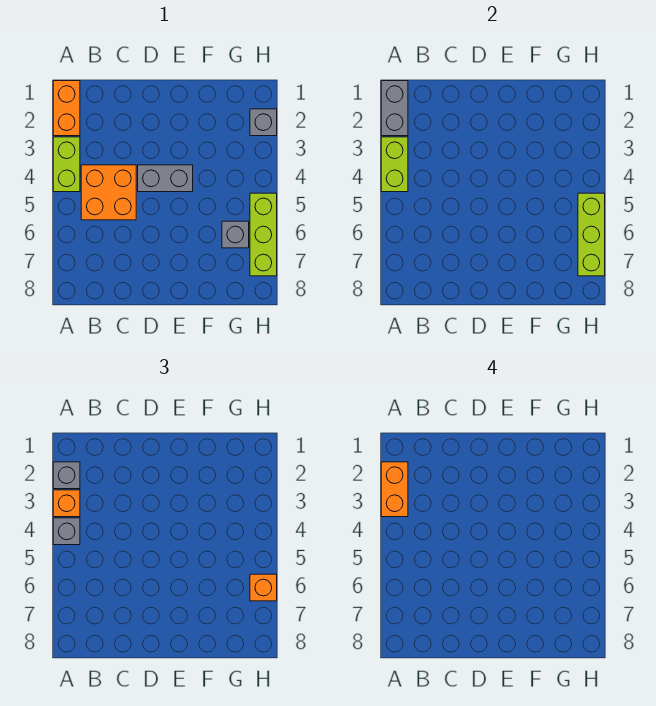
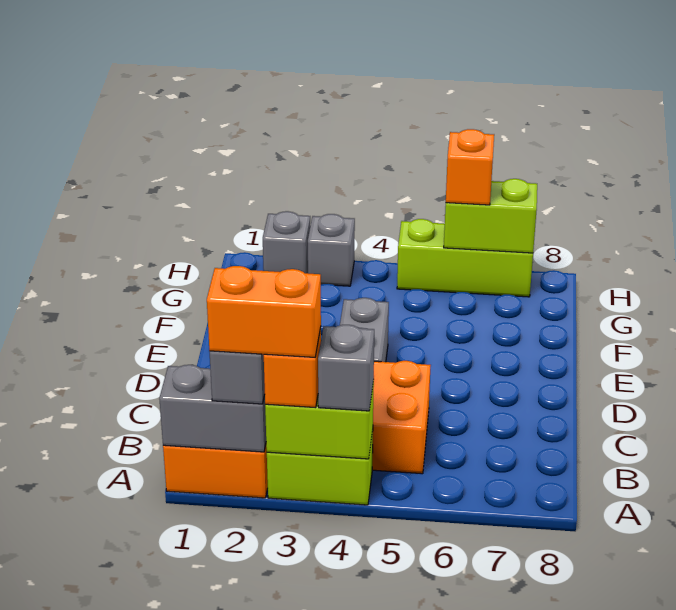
grey brick G6 level 1 -> grey brick H3 level 1
lime brick H5:H7 level 2 -> lime brick H6:H7 level 2

